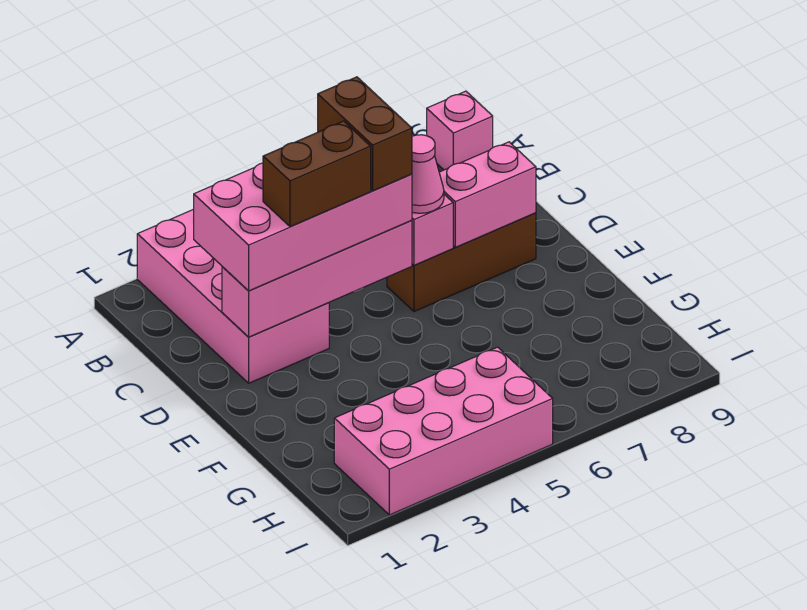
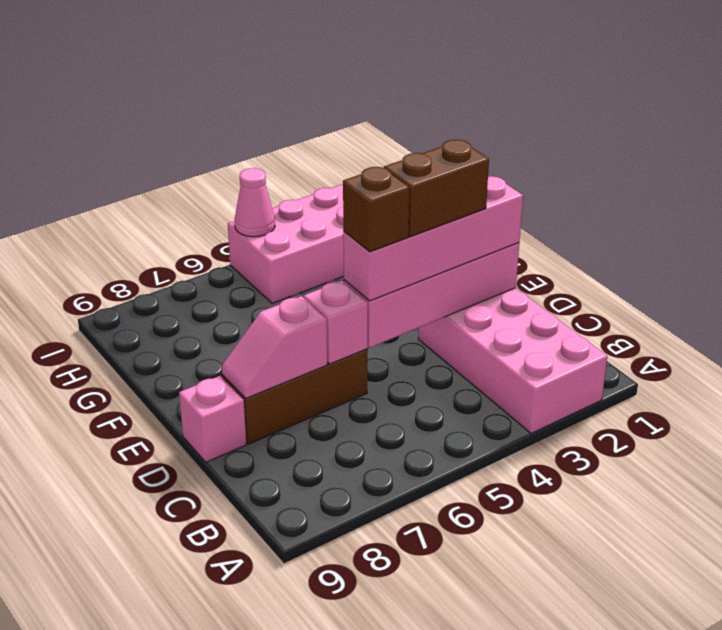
pink brick A9 level 1 -> pink brick D9 level 1
pink brick C2:D5 level 3 -> pink brick D2:D5 level 3
brown brick C5:D5 level 4 -> brown brick D5 level 4
pink cone D6 level 3 -> pink cone I5 level 2
pink brick D7:D8 level 2 -> pink slope D7:D8 level 2 top 7

